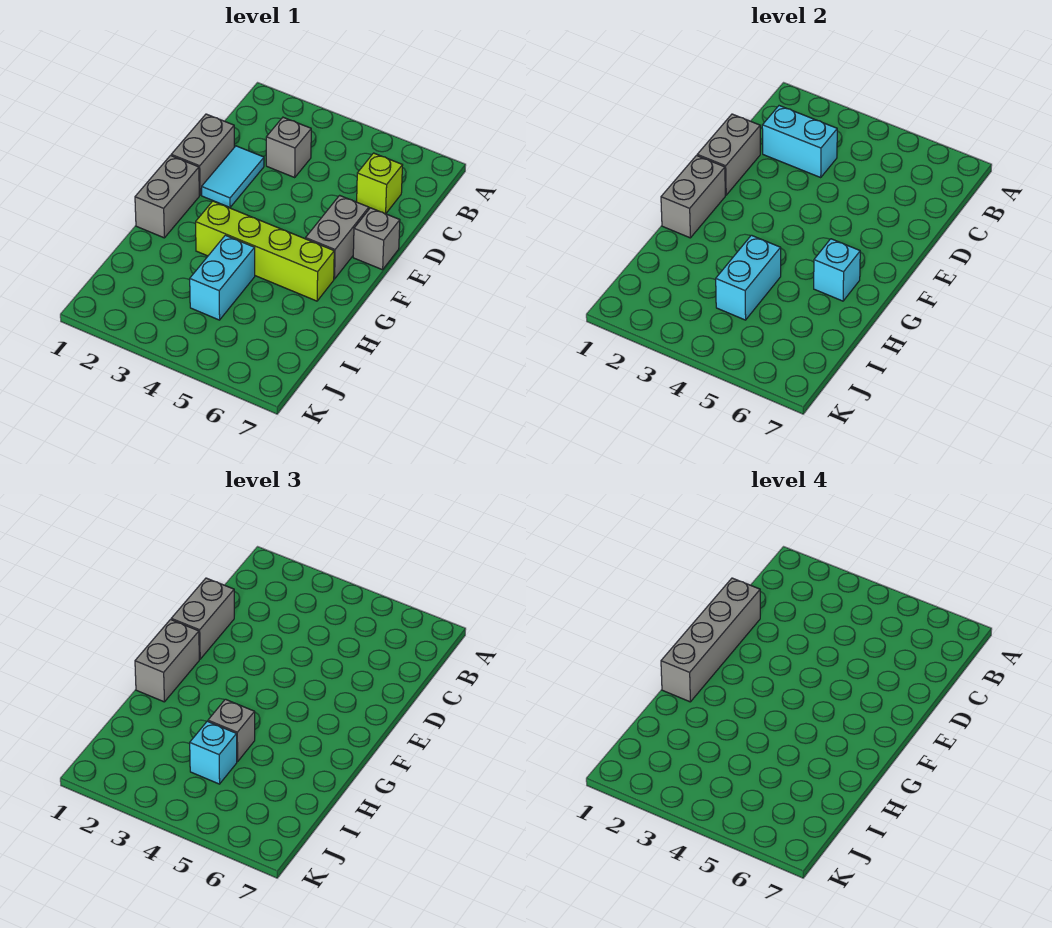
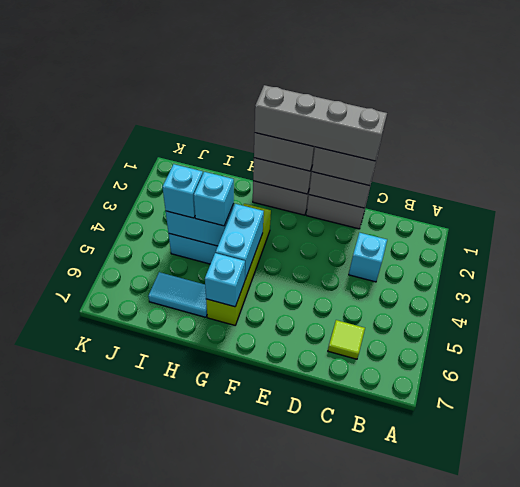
cyan brick C2:C3 level 2 -> cyan brick G4:G5 level 2
grey brick C3 level 1 -> cyan brick C3 level 1
lime brick C6 level 1 -> lime tile C6 level 1
cyan tile D2:E2 level 1 -> cyan tile H6:I6 level 1
grey brick E6:F6 level 1 -> none
grey brick E7 level 1 -> none
grey brick H4 level 3 -> cyan brick H4 level 3

